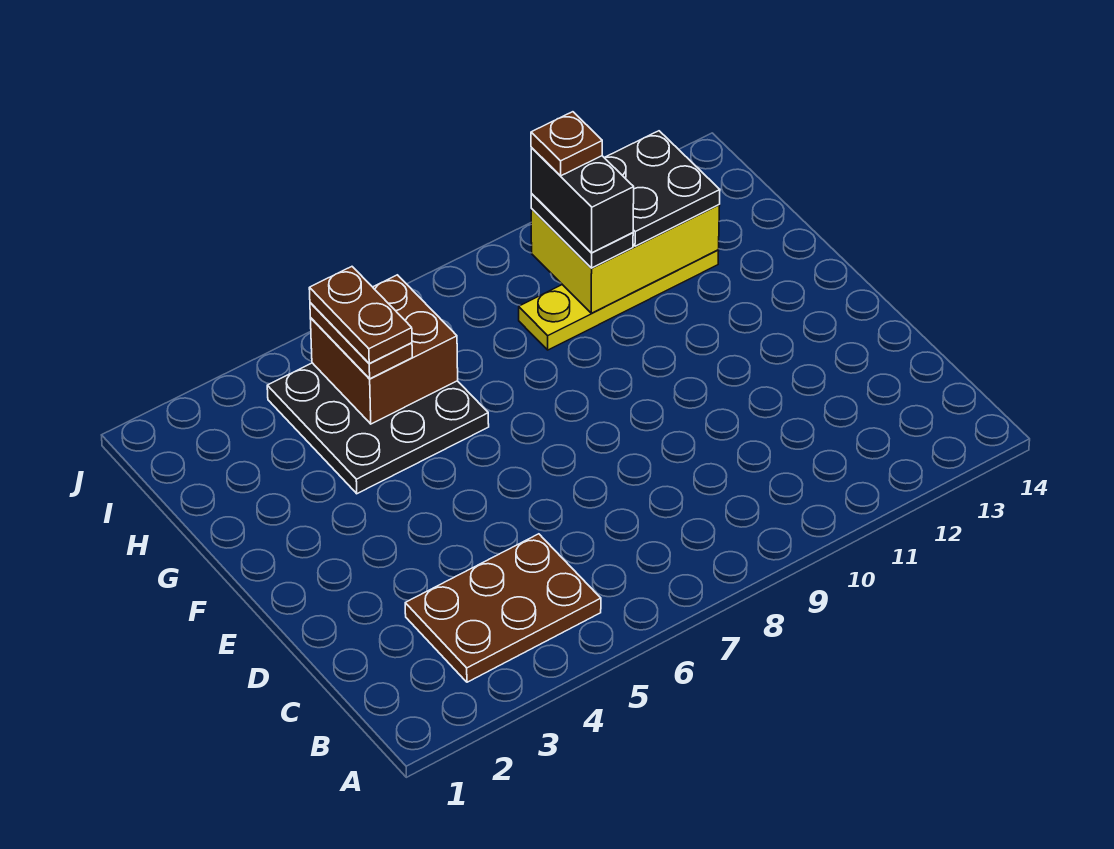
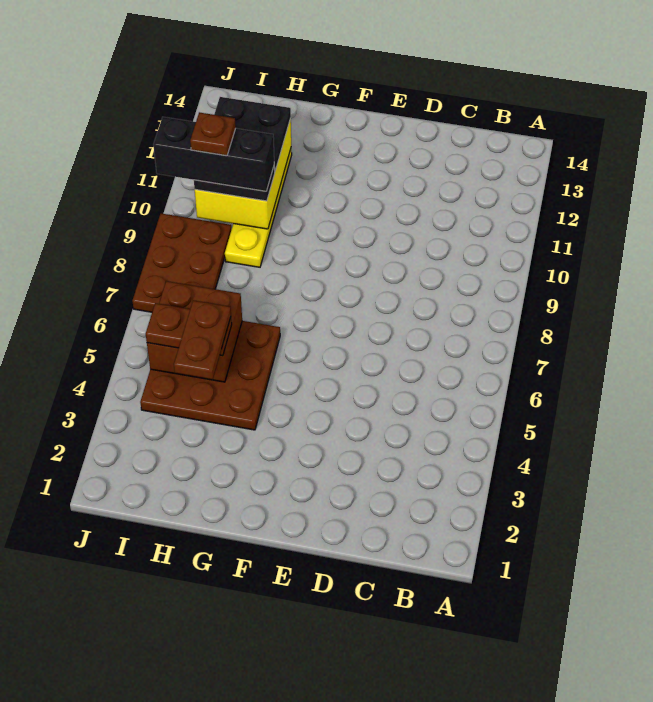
brown plate B3:C5 level 1 -> brown plate I7:J9 level 1
black plate G4:I6 level 1 -> brown plate G4:I6 level 1
brown plate H5:I5 level 4 -> brown plate H4:H5 level 4
black brick H10:I10 level 4 -> black brick H10:J10 level 4

